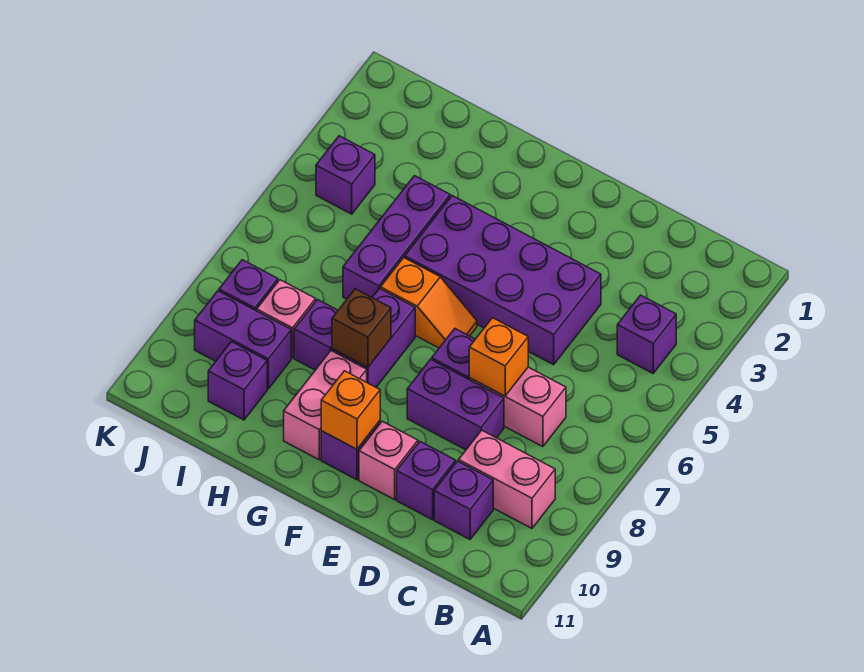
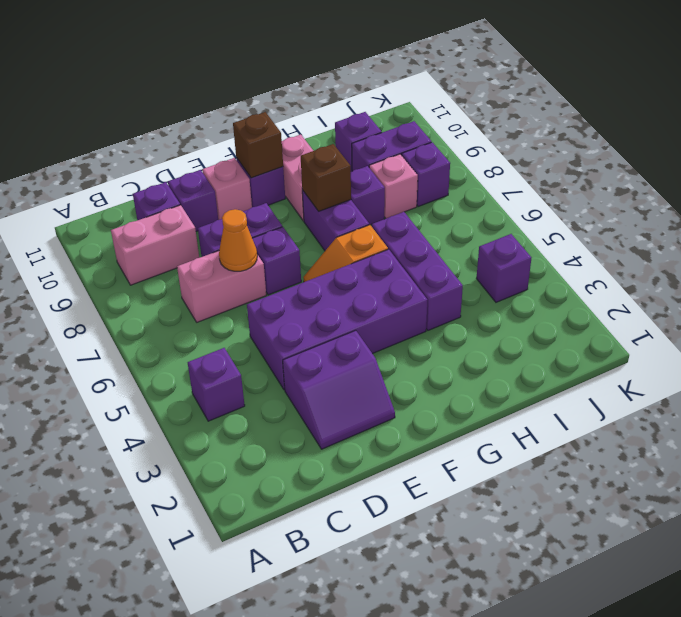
none -> purple slope D2:E3 level 1 top 3
orange brick D7 level 2 -> orange cone D7 level 2
orange brick F10 level 2 -> brown brick F10 level 2

